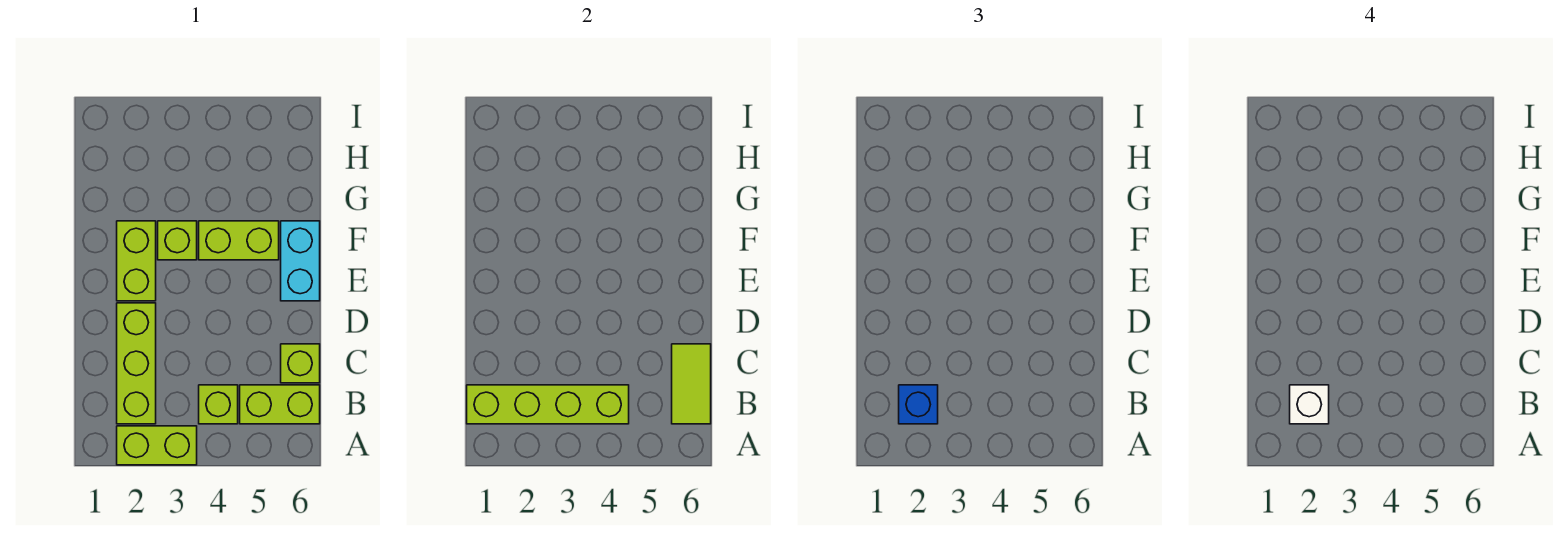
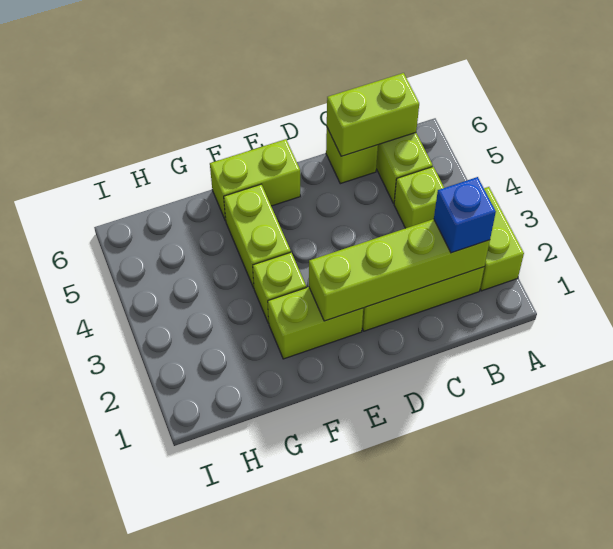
lime brick B1:B4 level 2 -> lime brick B2:E2 level 2
white brick B2 level 4 -> none
lime tile B6:C6 level 2 -> lime brick B6:C6 level 2
cyan brick E6:F6 level 1 -> lime brick E6:F6 level 1

